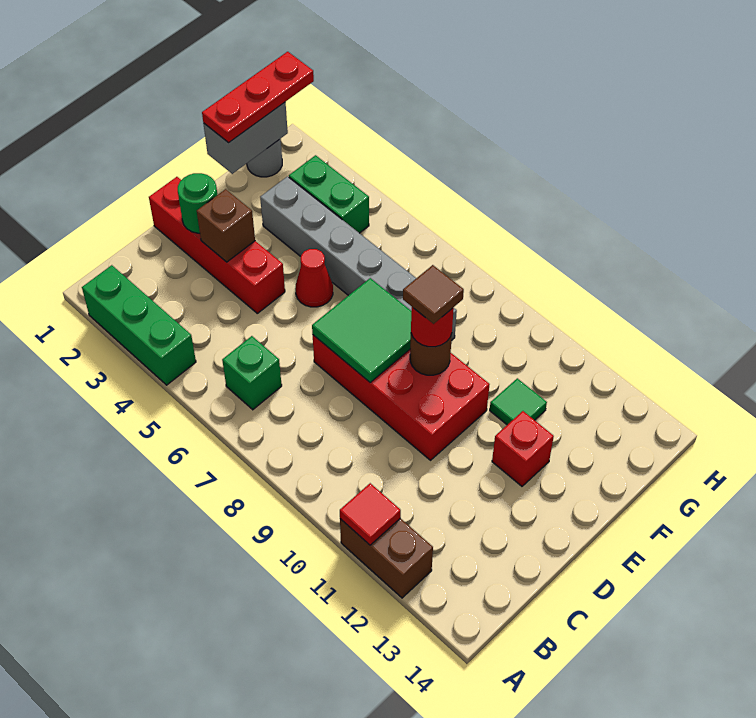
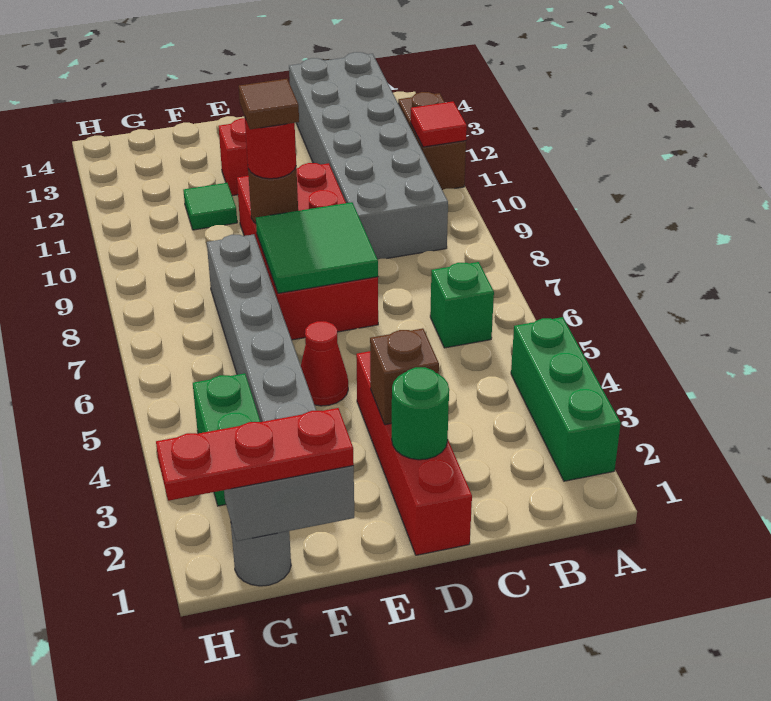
none -> grey brick B9:C14 level 1

